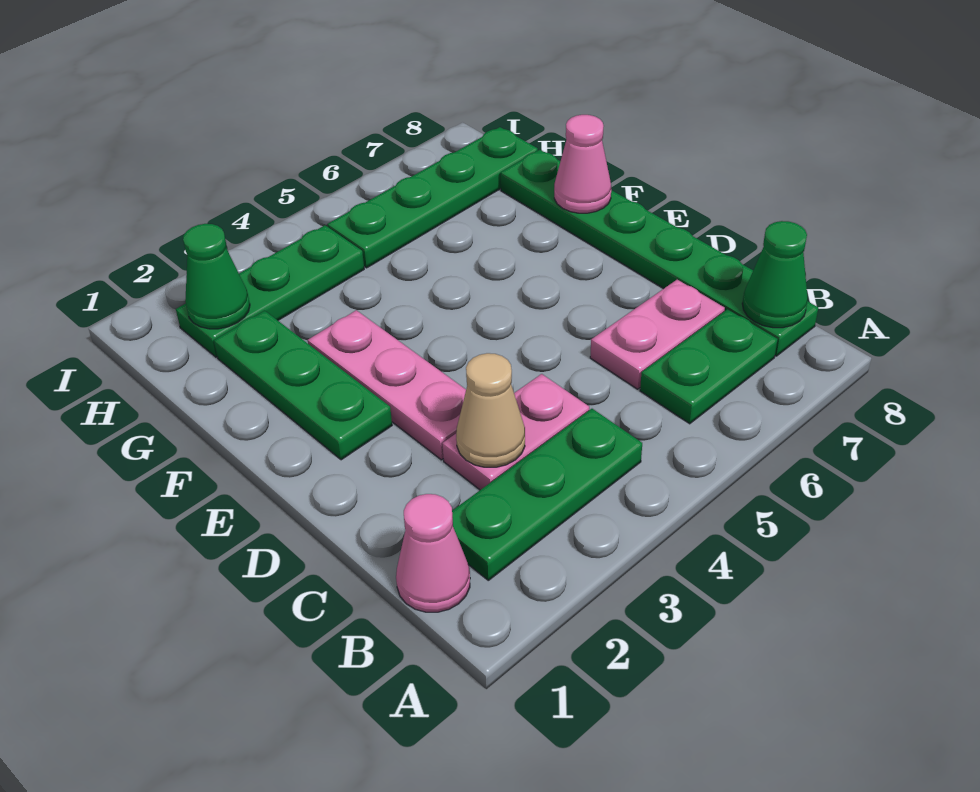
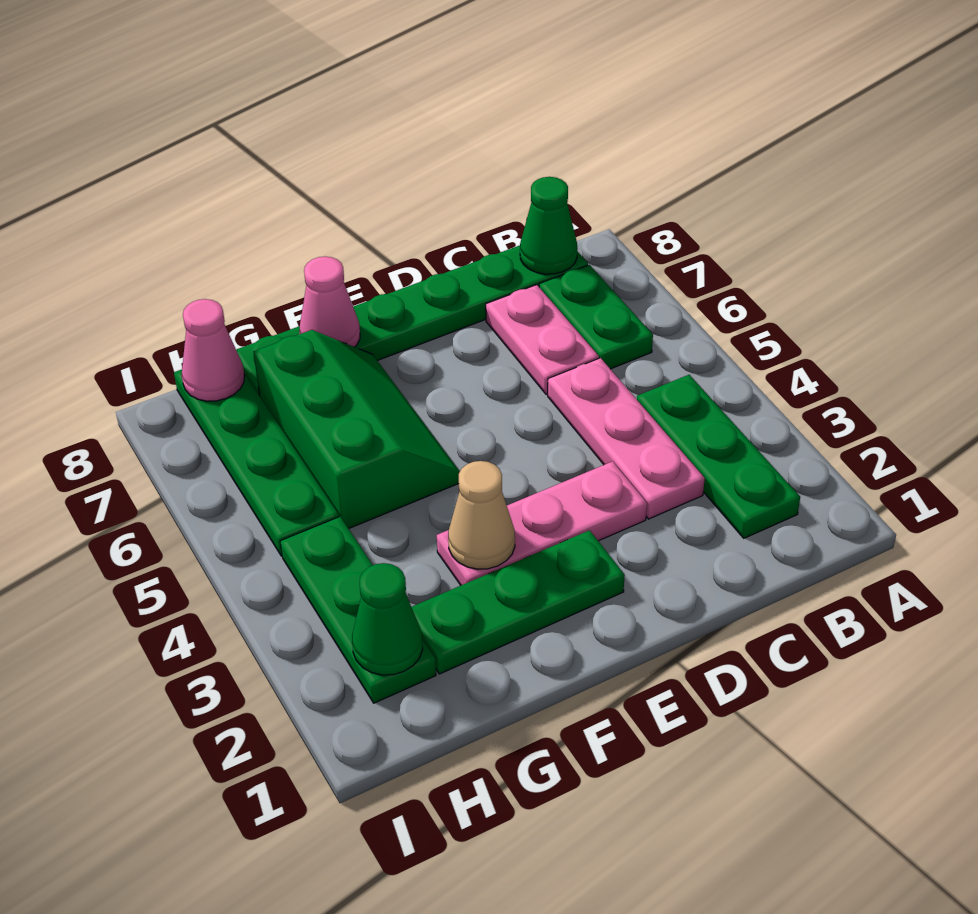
pink cone B1 level 1 -> pink cone H8 level 2
pink plate C3:C4 level 1 -> pink plate C3:C5 level 1
tan cone C3 level 2 -> tan cone F3 level 2
none -> green slope F5:G7 level 1 top G

